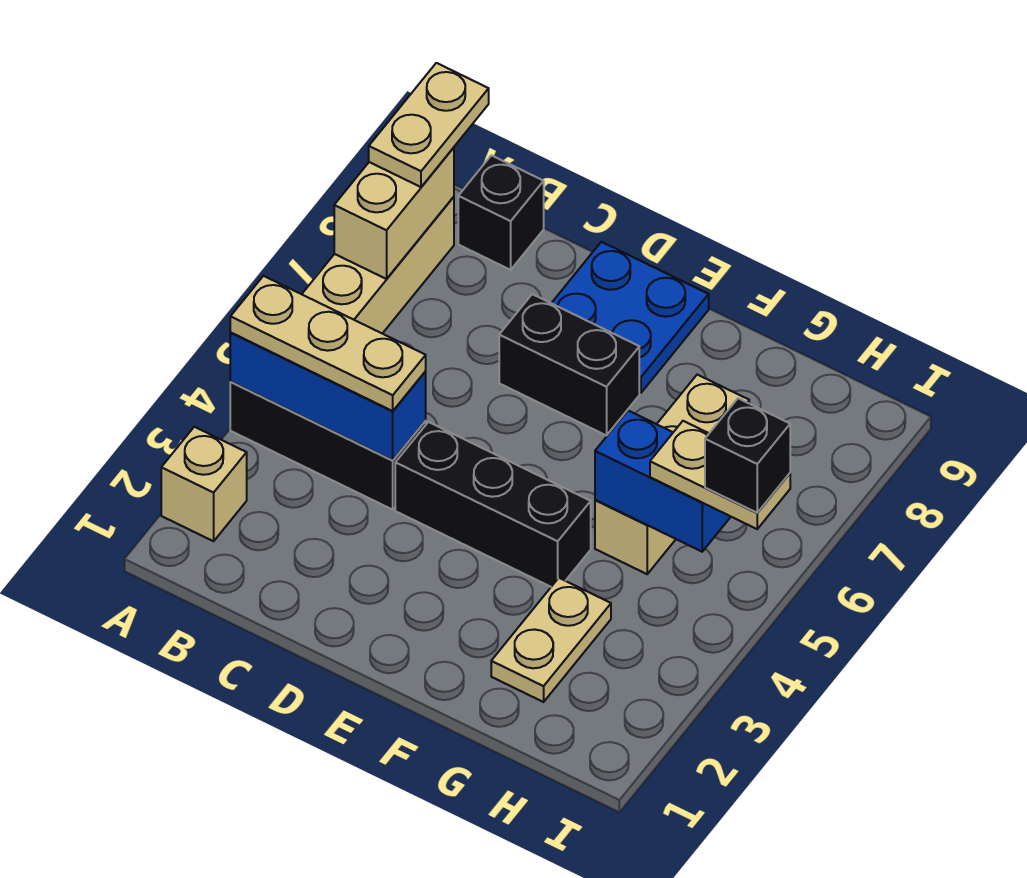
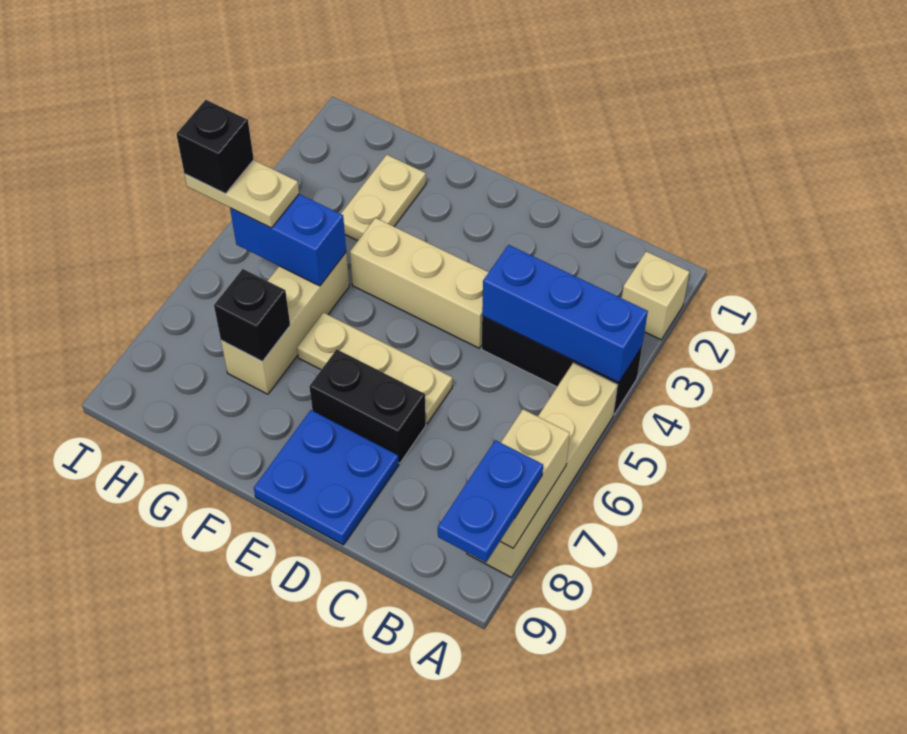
tan plate A4:C4 level 3 -> tan plate D6:F6 level 1
tan plate A8:A9 level 3 -> blue plate A8:A9 level 3
black brick B9 level 1 -> black brick G7 level 2
black brick D4:F4 level 1 -> tan brick D4:F4 level 1

